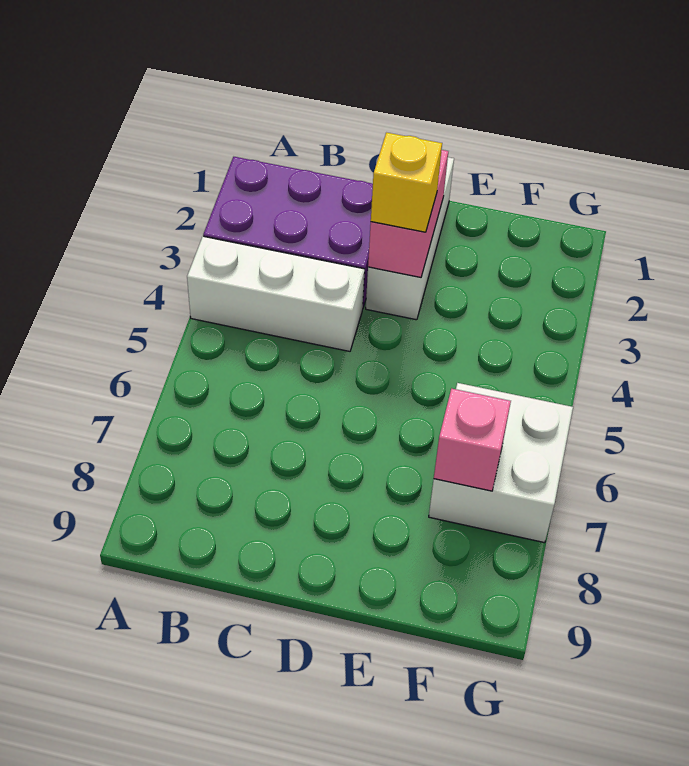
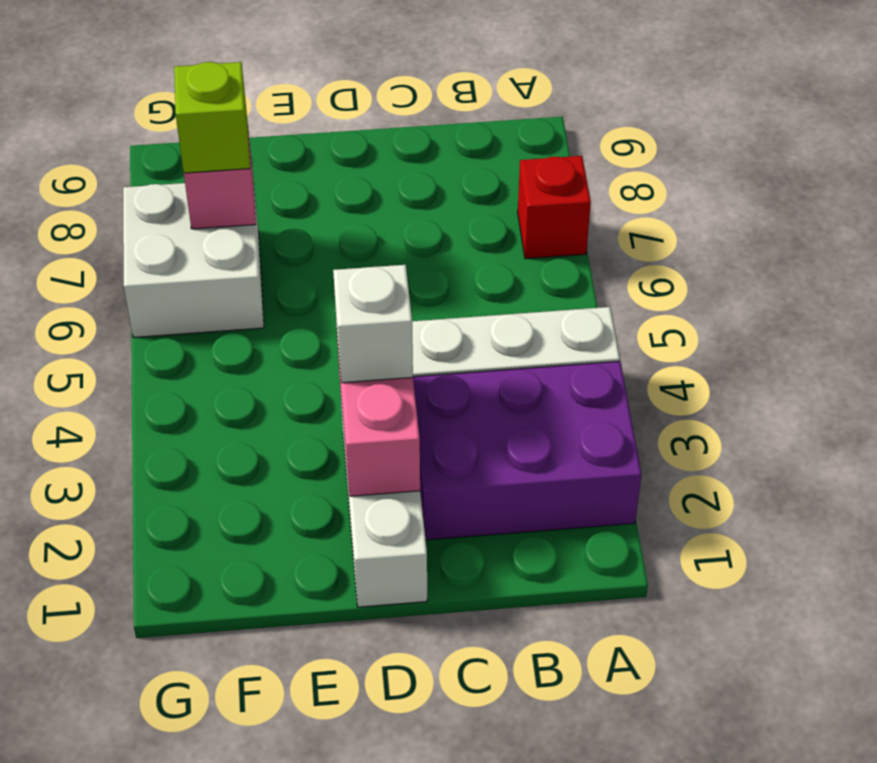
none -> red brick A7 level 1
yellow brick D3 level 3 -> white brick D3 level 3
none -> lime brick F7 level 3

